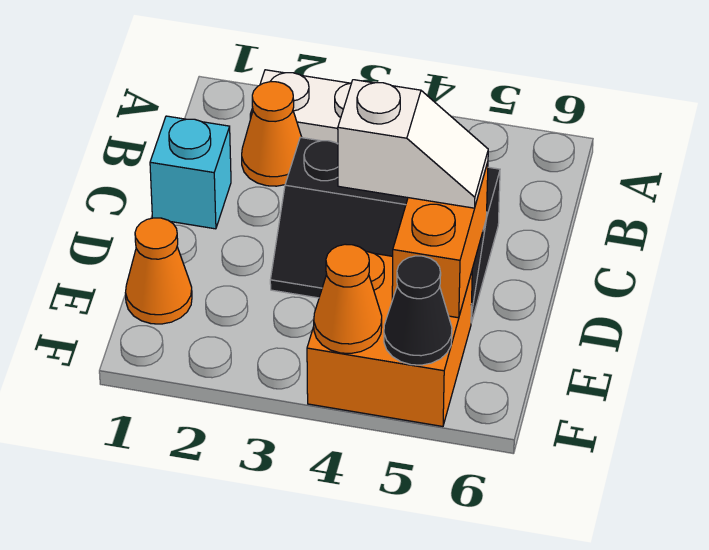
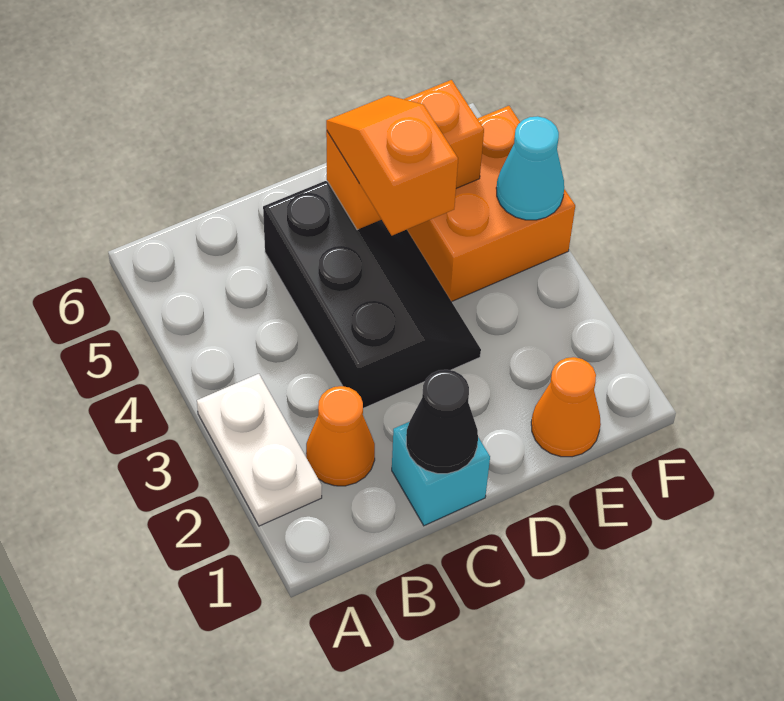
white slope D4:D5 level 3 top 4 -> orange slope D4:D5 level 3 top 4
orange cone F4 level 2 -> cyan cone F4 level 2
black cone F5 level 2 -> black cone C1 level 2

